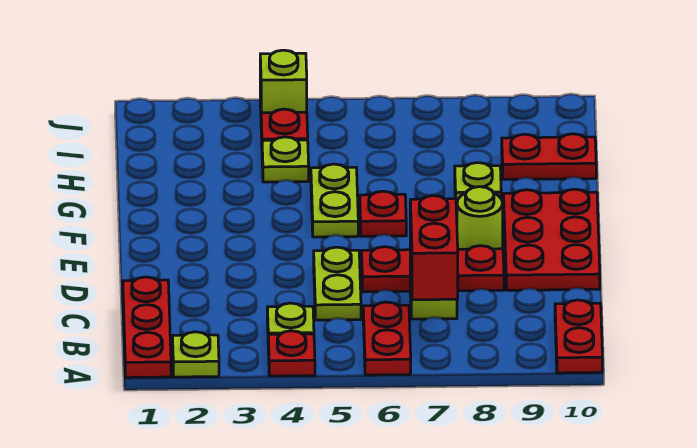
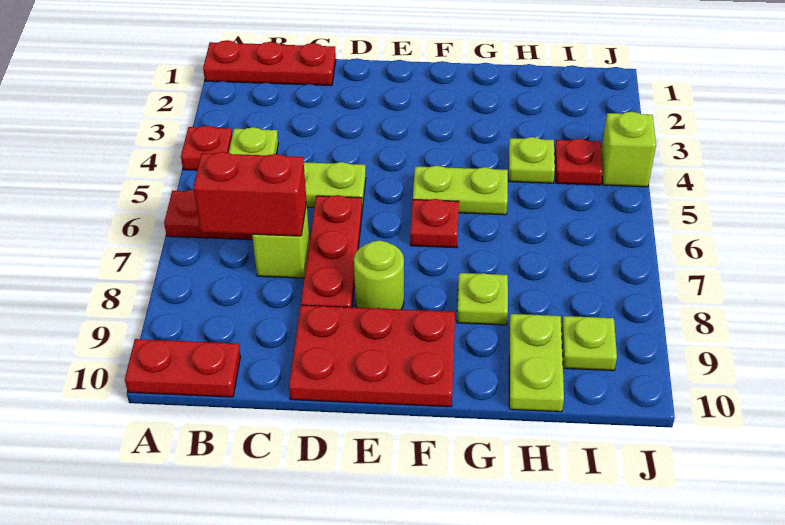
lime plate A2 level 1 -> lime plate I9 level 1
red plate H9:H10 level 1 -> lime plate H9:H10 level 1

